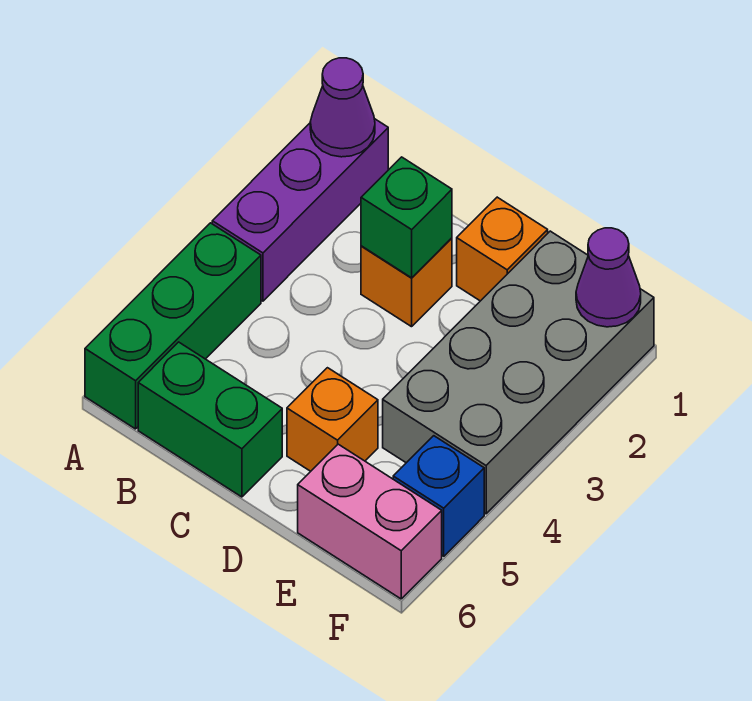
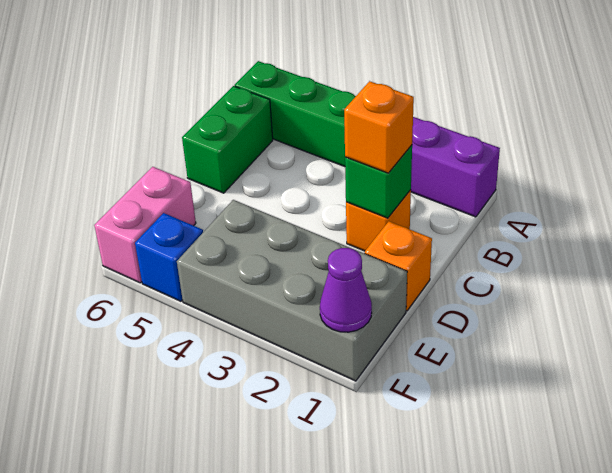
purple cone A1 level 2 -> none
orange brick D5 level 1 -> orange brick C2 level 3

